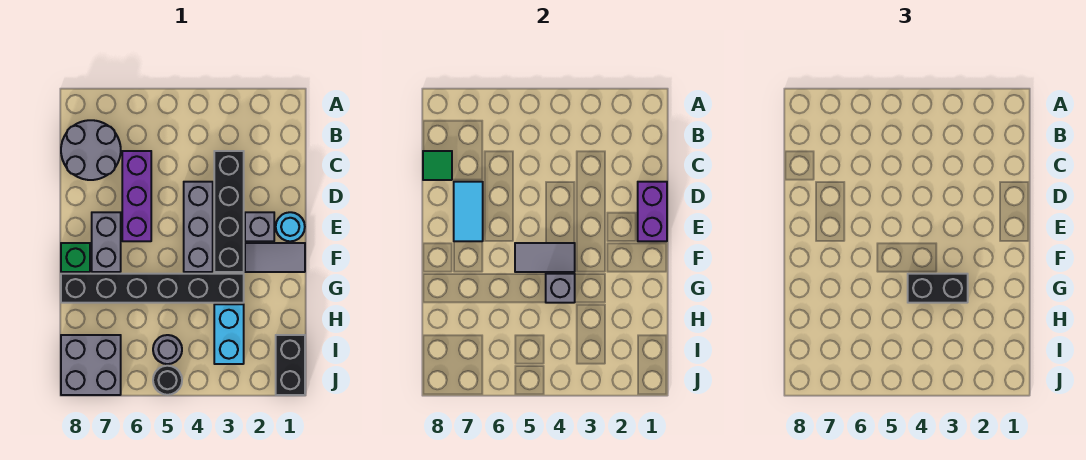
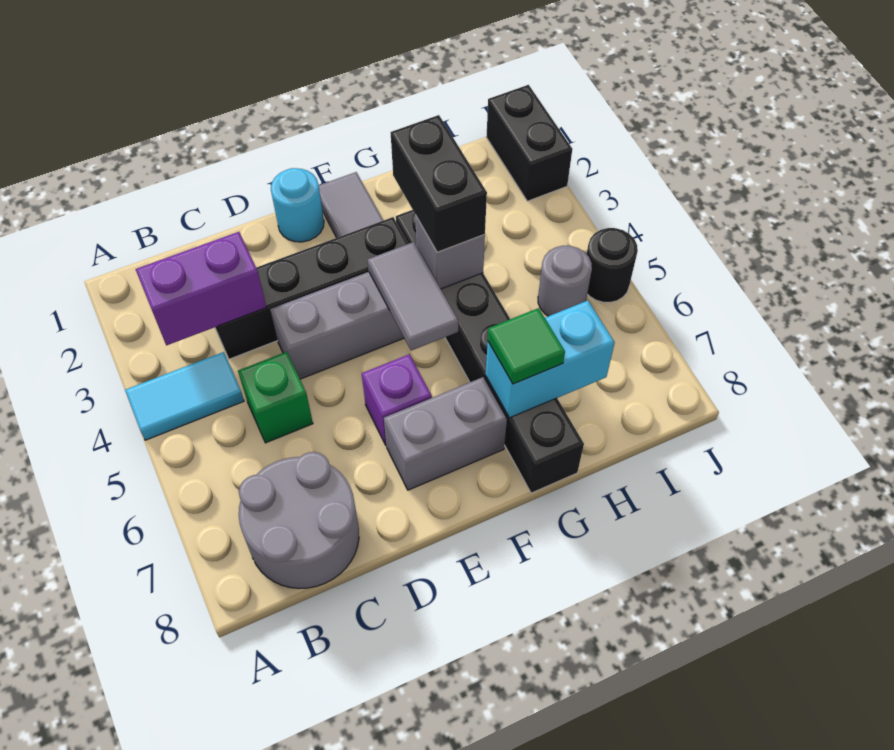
purple brick C6:E6 level 1 -> purple brick E6 level 1
green tile C8 level 2 -> green tile G7 level 3
purple brick D1:E1 level 2 -> purple brick B3:C3 level 2
cyan tile D7:E7 level 2 -> cyan tile A4:B4 level 1
grey brick E2 level 1 -> none
green brick F8 level 1 -> green brick C5 level 1
cyan brick H3:I3 level 1 -> cyan brick G7:H7 level 2
black brick I1:J1 level 1 -> black brick J1:J2 level 1
grey brick I7:J8 level 1 -> none

